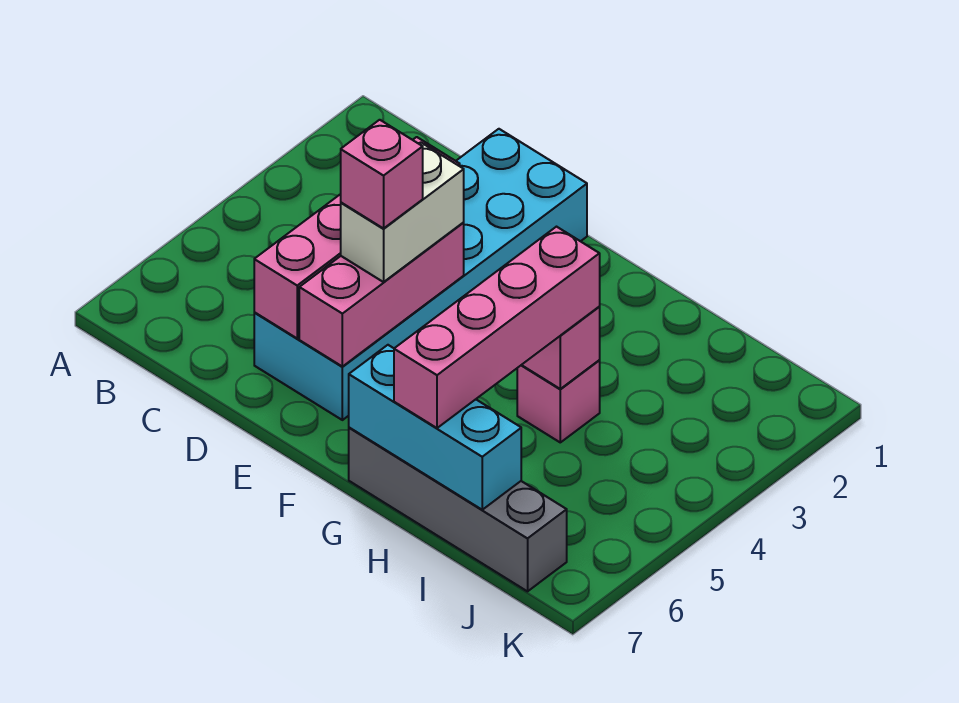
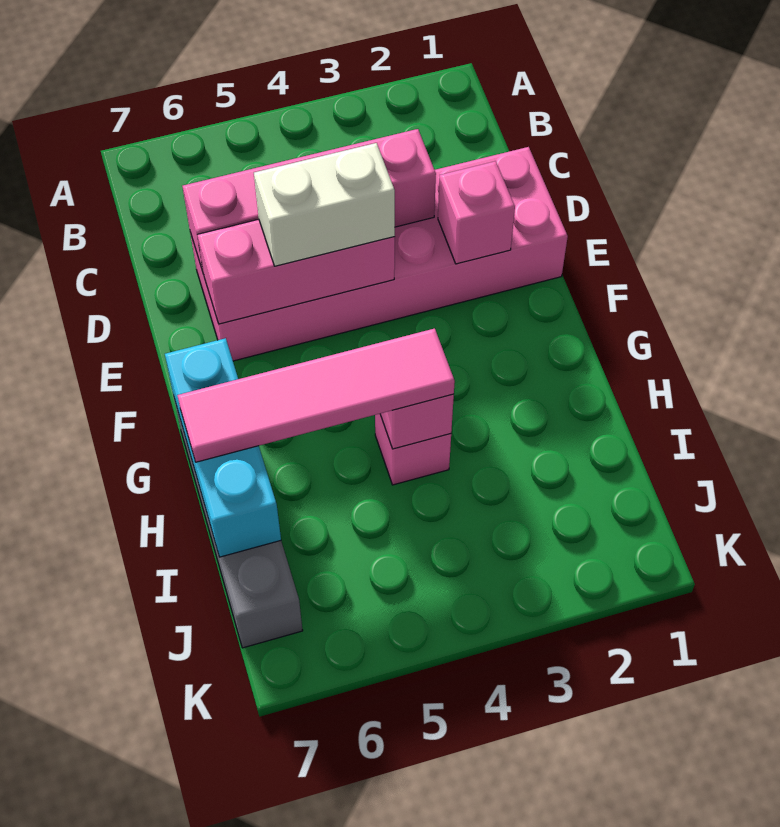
cyan brick D1:E6 level 1 -> pink brick D1:E6 level 1
pink brick E5 level 4 -> pink brick E2 level 2
pink brick H4:H7 level 3 -> pink tile H4:H7 level 3

